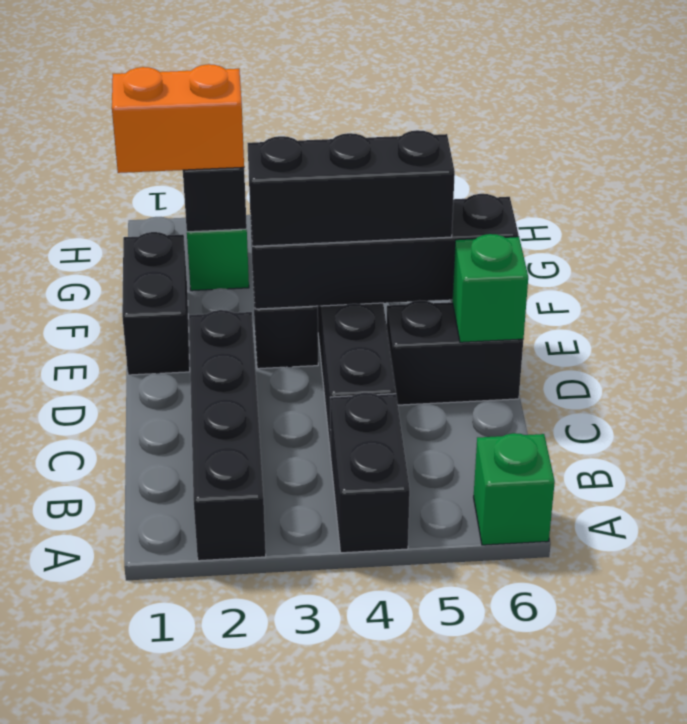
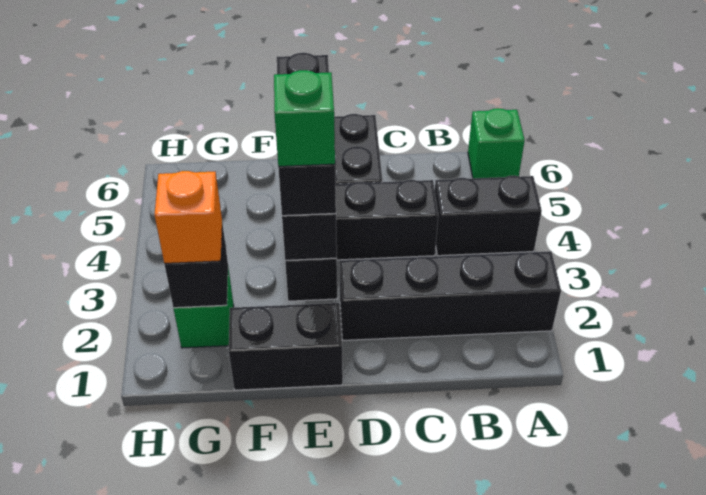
green brick D6 level 2 -> green brick E3 level 4
orange brick G1:G2 level 3 -> orange brick G2 level 3

